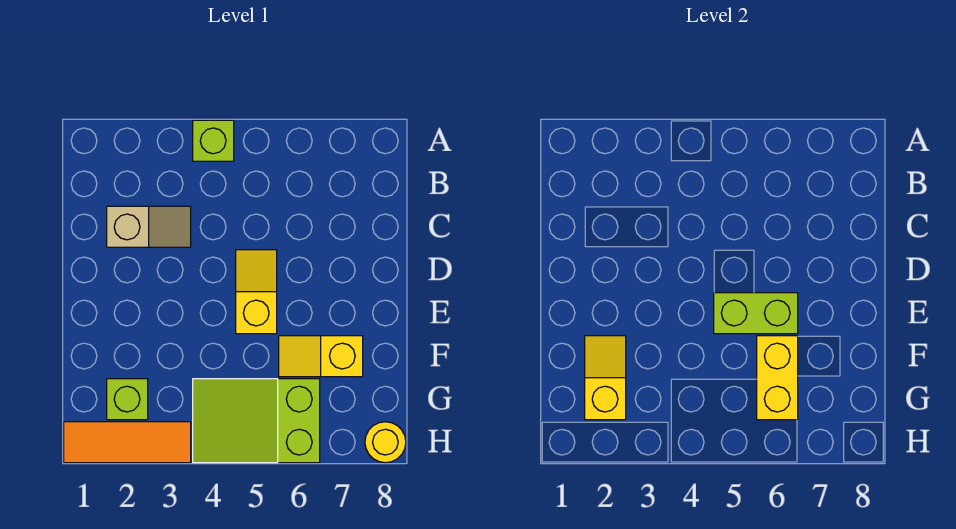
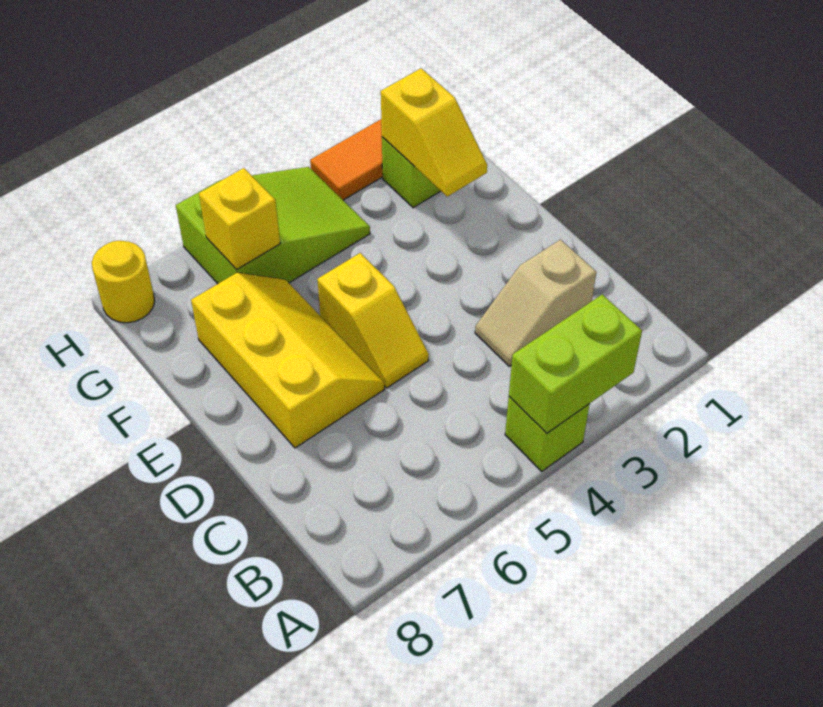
lime brick E5:E6 level 2 -> lime brick A3:A4 level 2
yellow slope F6:F7 level 1 top 7 -> yellow slope D6:F7 level 1 top 7
yellow brick F6:G6 level 2 -> yellow brick G6 level 2

